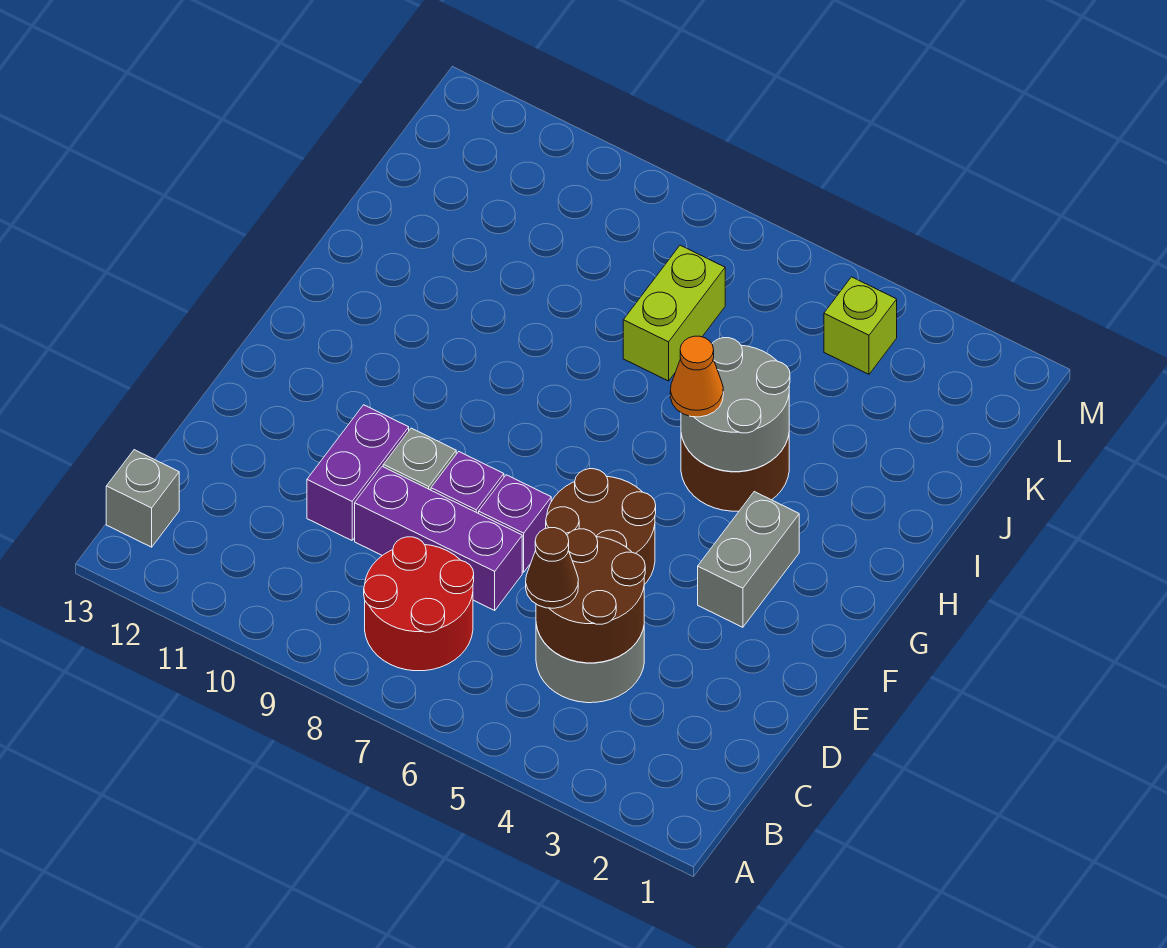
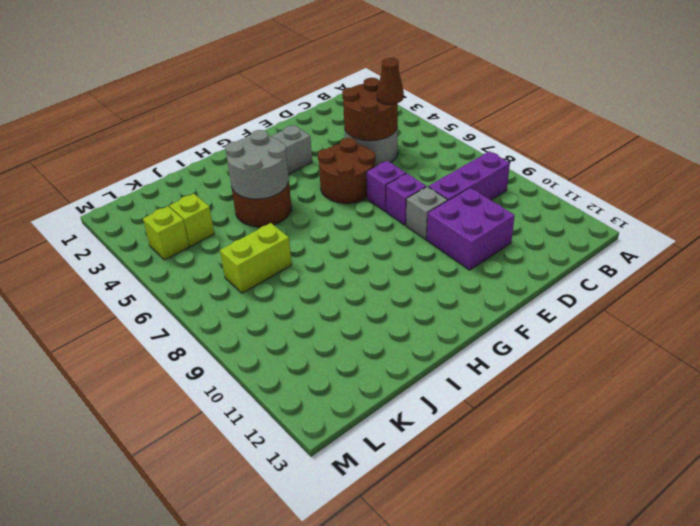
red round brick B7:C8 level 1 -> none
grey brick B13 level 1 -> none
purple brick D7:D9 level 1 -> purple brick B9:D9 level 1
purple brick D10:E10 level 1 -> purple brick D10:E11 level 1
orange cone H5 level 3 -> none
none -> lime brick K4 level 1

